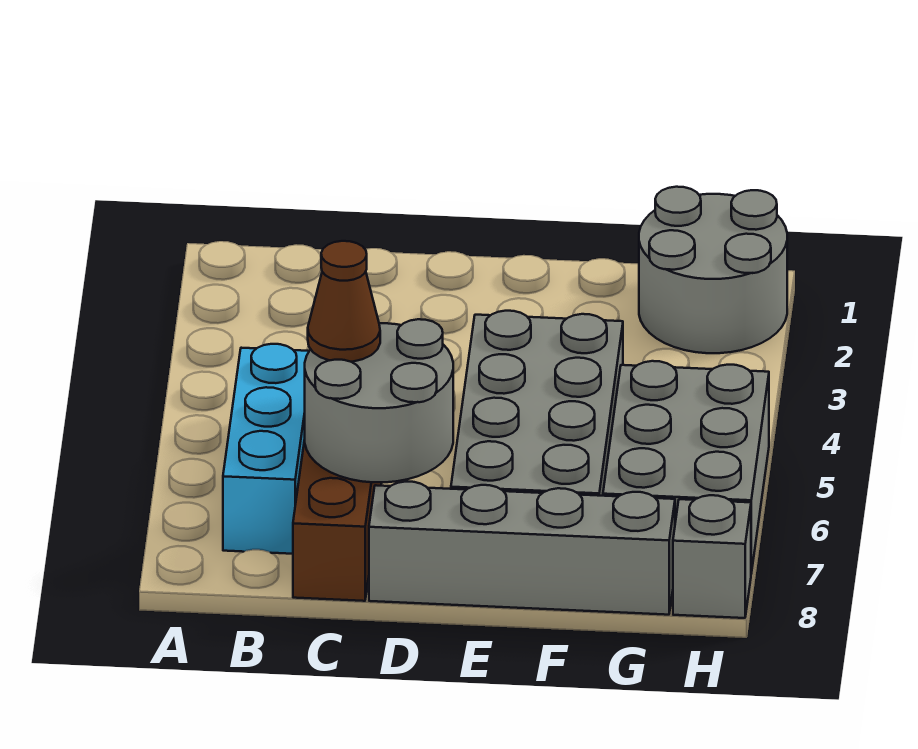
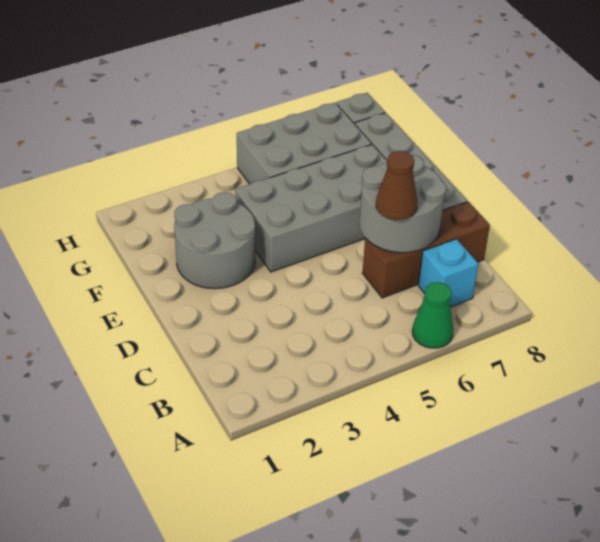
none -> green cone A6 level 1
cyan brick B5:B7 level 1 -> cyan brick B7 level 1
grey round brick G1:H2 level 1 -> grey round brick E2:F3 level 1

